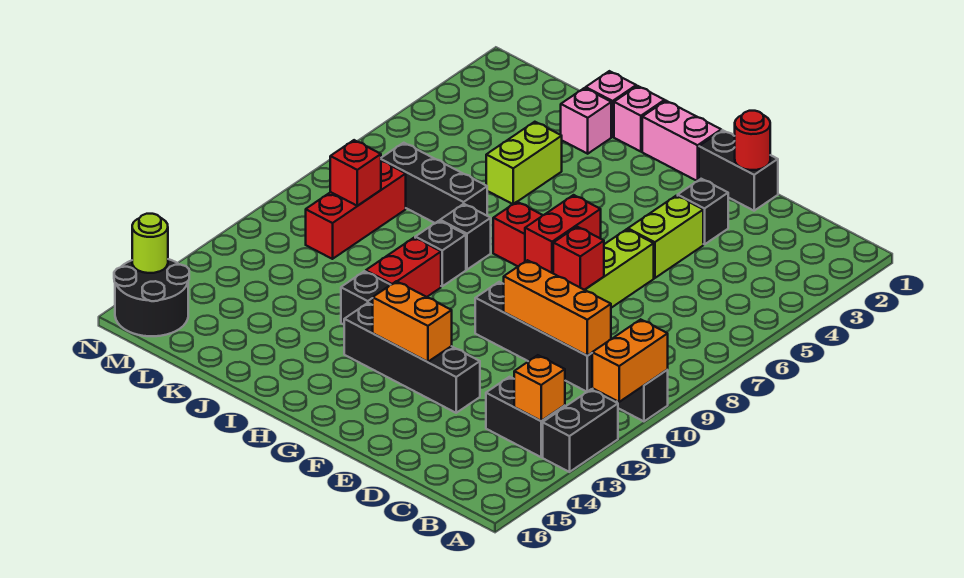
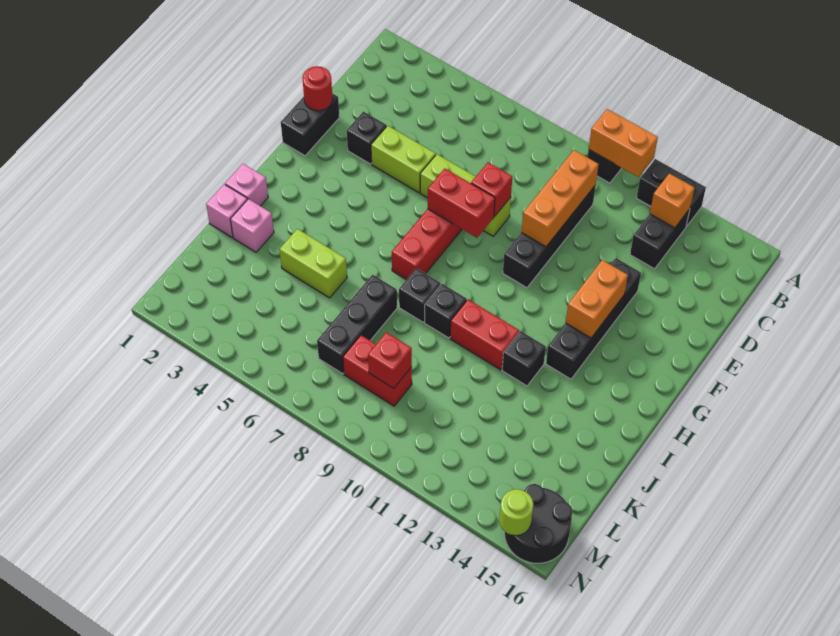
pink brick G1:H1 level 1 -> none
red brick L8:L10 level 1 -> red brick L8:L9 level 1

